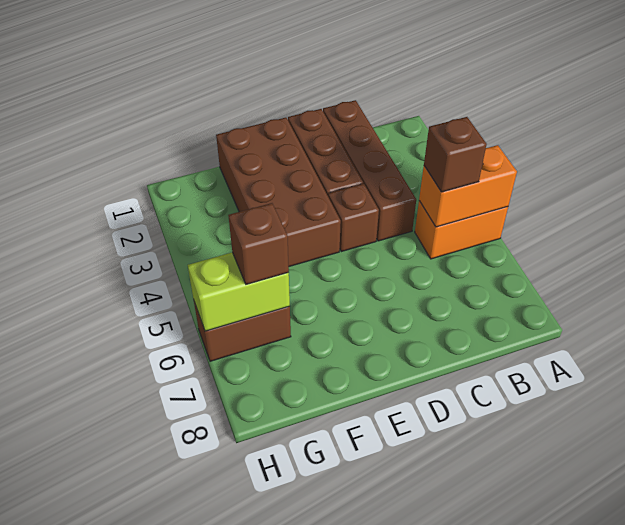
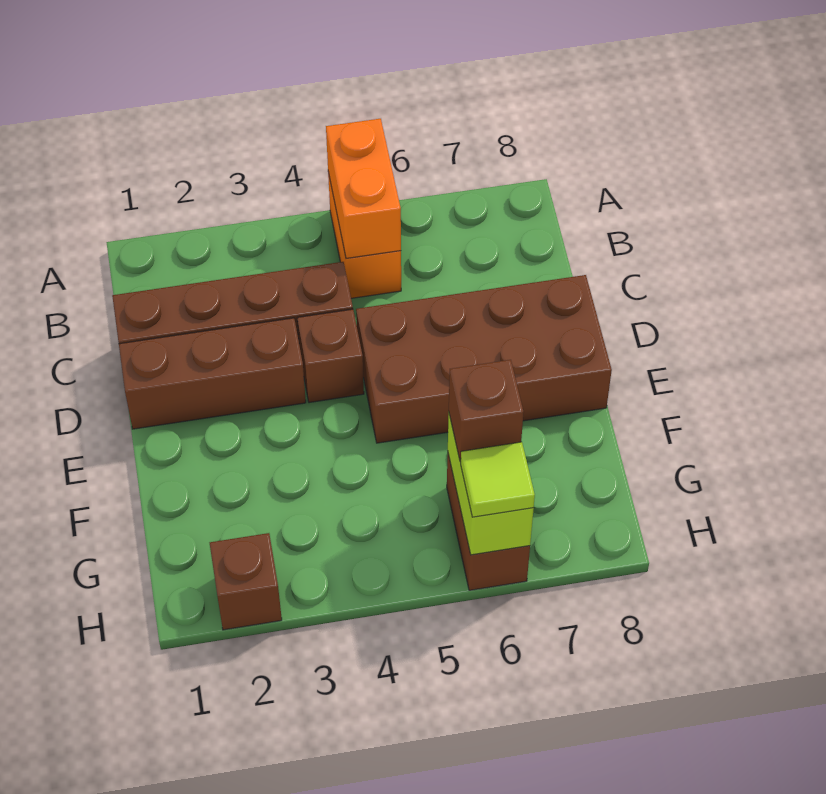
brown brick B5 level 3 -> brown brick H2 level 1
brown brick E1:F4 level 1 -> brown brick D5:E8 level 1
none -> lime tile H6 level 3

